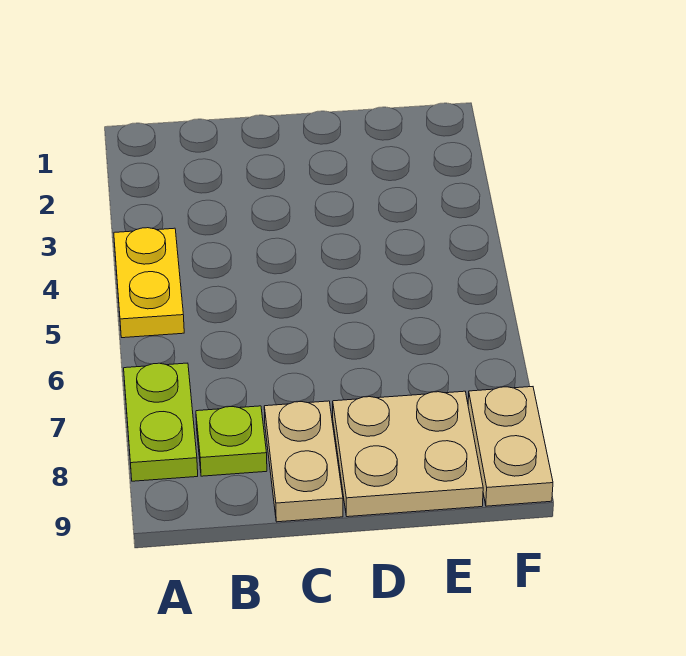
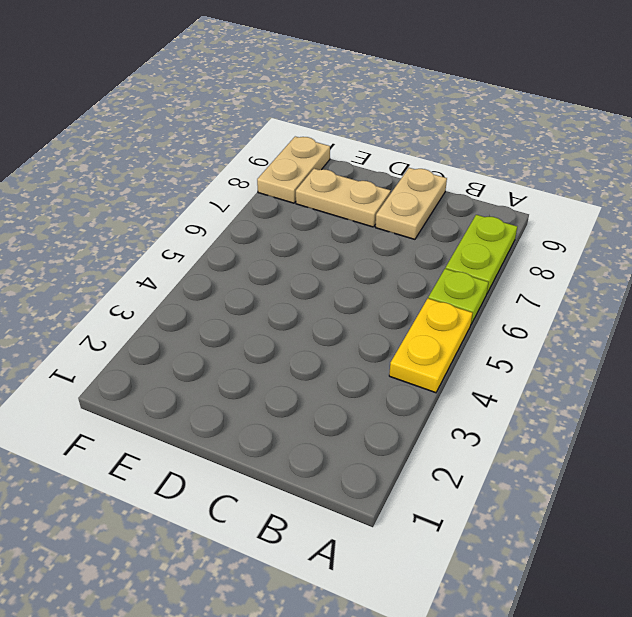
lime plate B8 level 1 -> lime plate A6 level 1
tan plate D8:E9 level 1 -> tan plate D8:E8 level 1

